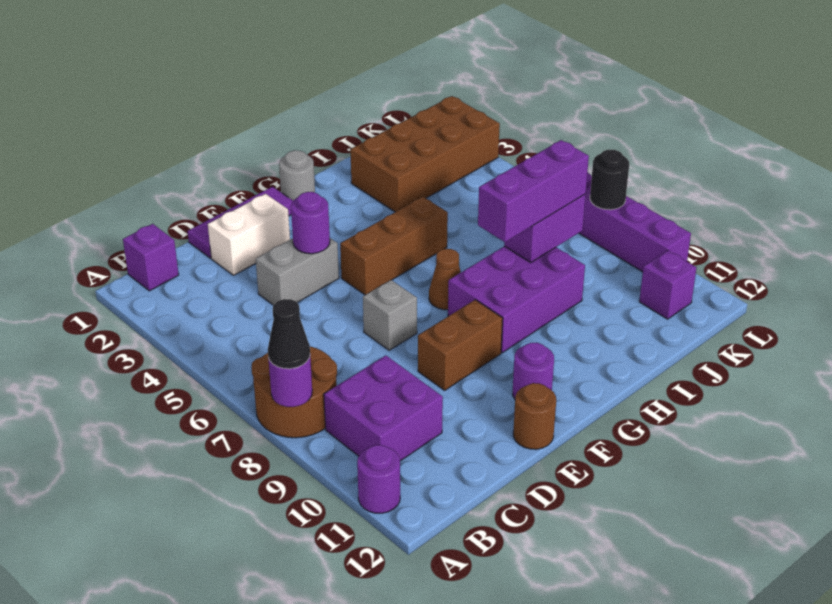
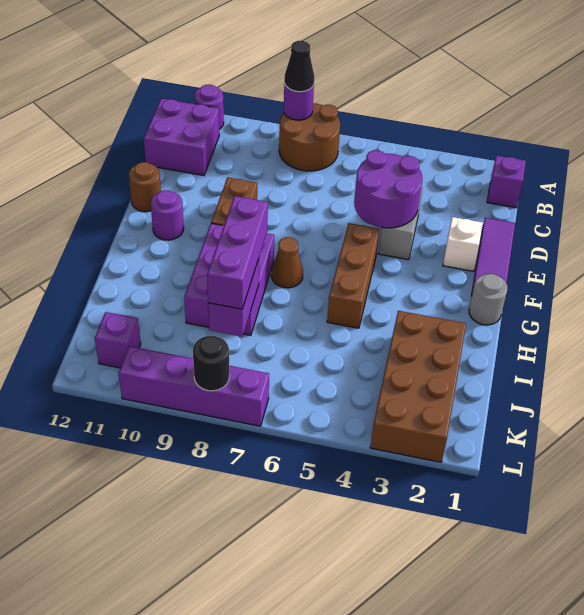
purple brick B9:C10 level 1 -> purple brick B11:C12 level 1
white brick D2:E2 level 1 -> white brick E2 level 1
purple round brick E4 level 2 -> purple round brick D4:E5 level 2
grey brick E7 level 1 -> none

